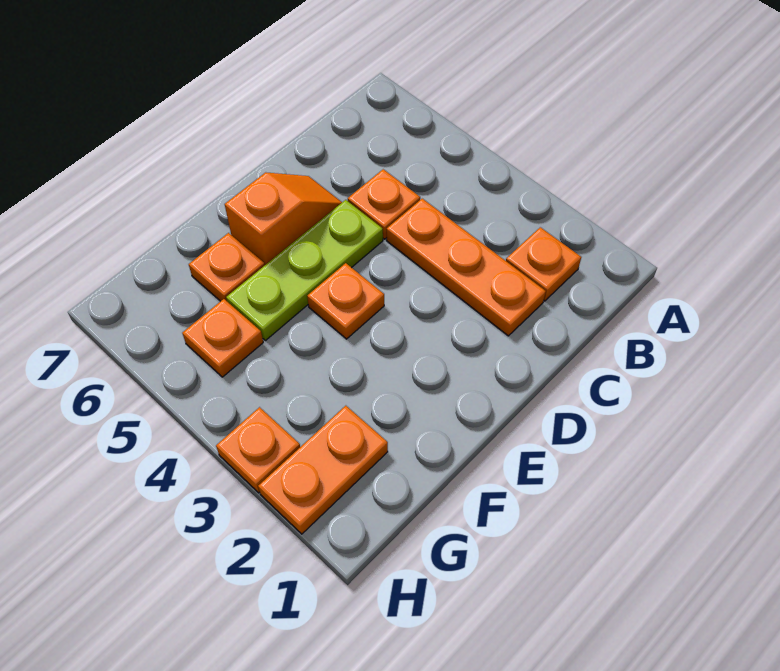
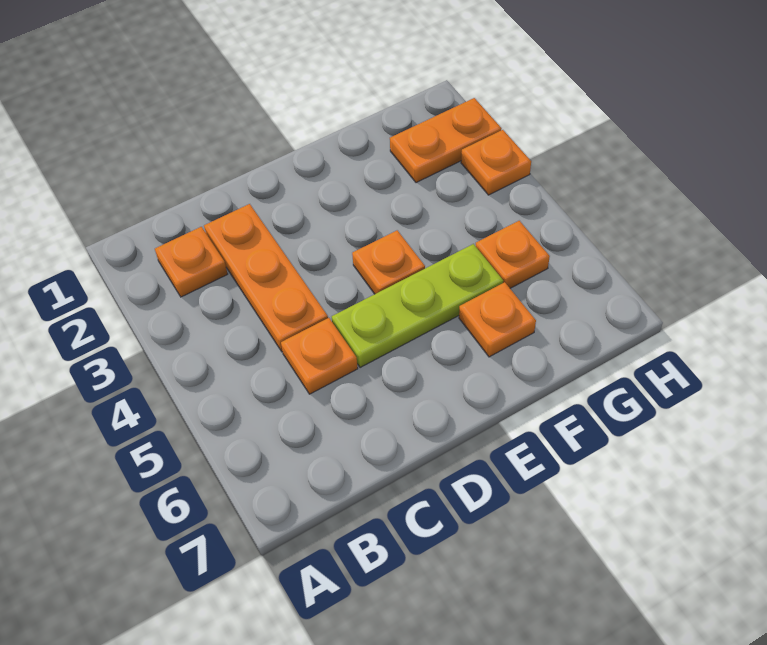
orange slope D6:E6 level 1 top E -> none

